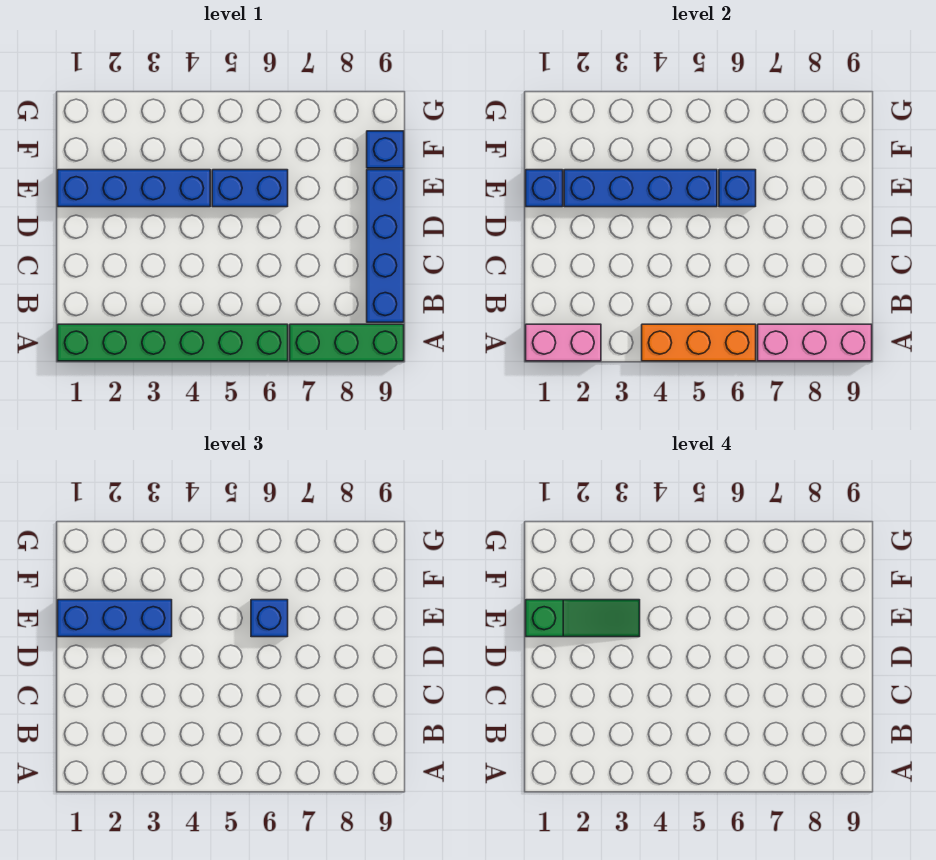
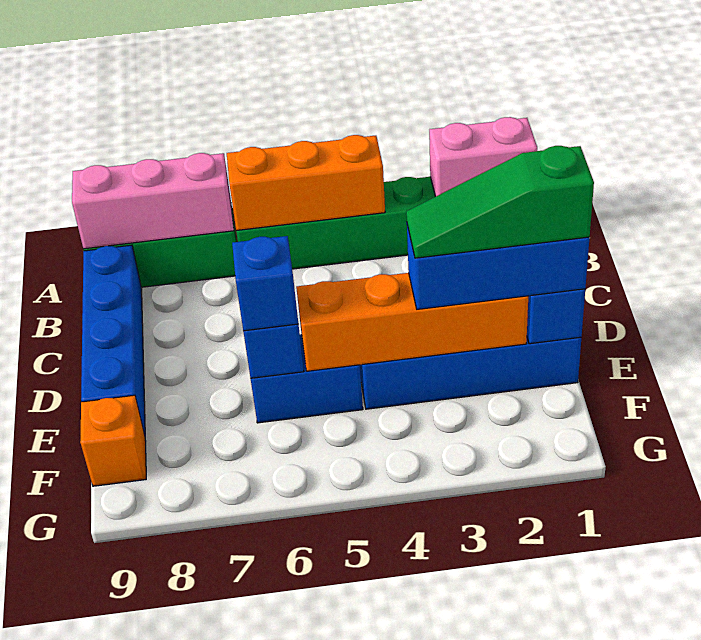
blue brick E2:E5 level 2 -> orange brick E2:E5 level 2
blue brick F9 level 1 -> orange brick F9 level 1

